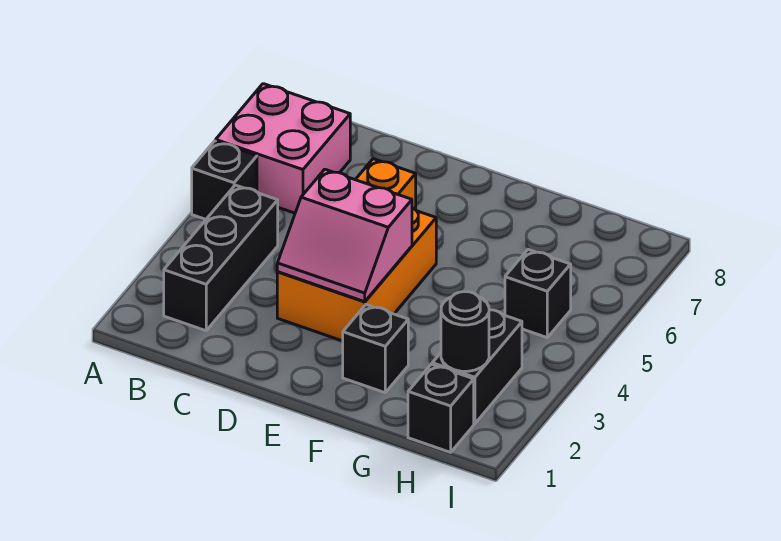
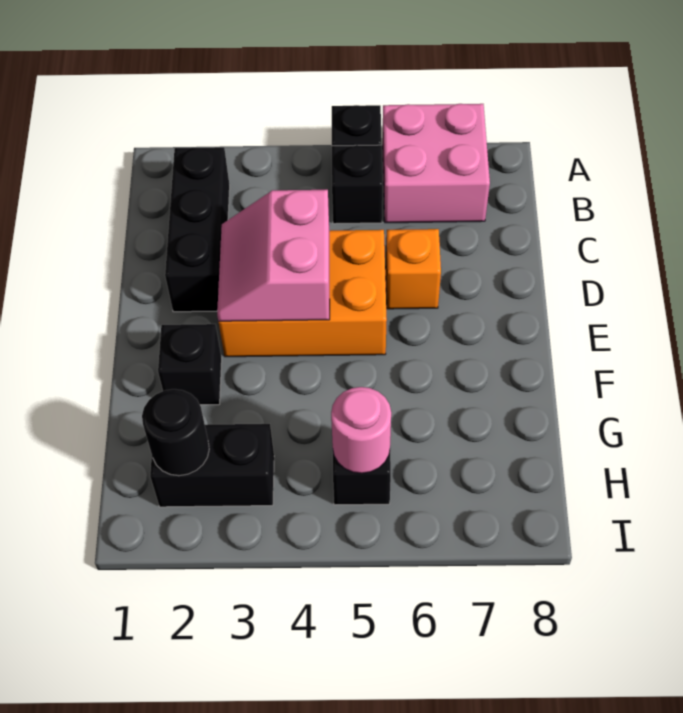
black brick B2:B4 level 1 -> black brick B2:D2 level 1
black brick H1 level 1 -> black brick B5 level 1
none -> pink round brick H5 level 2

